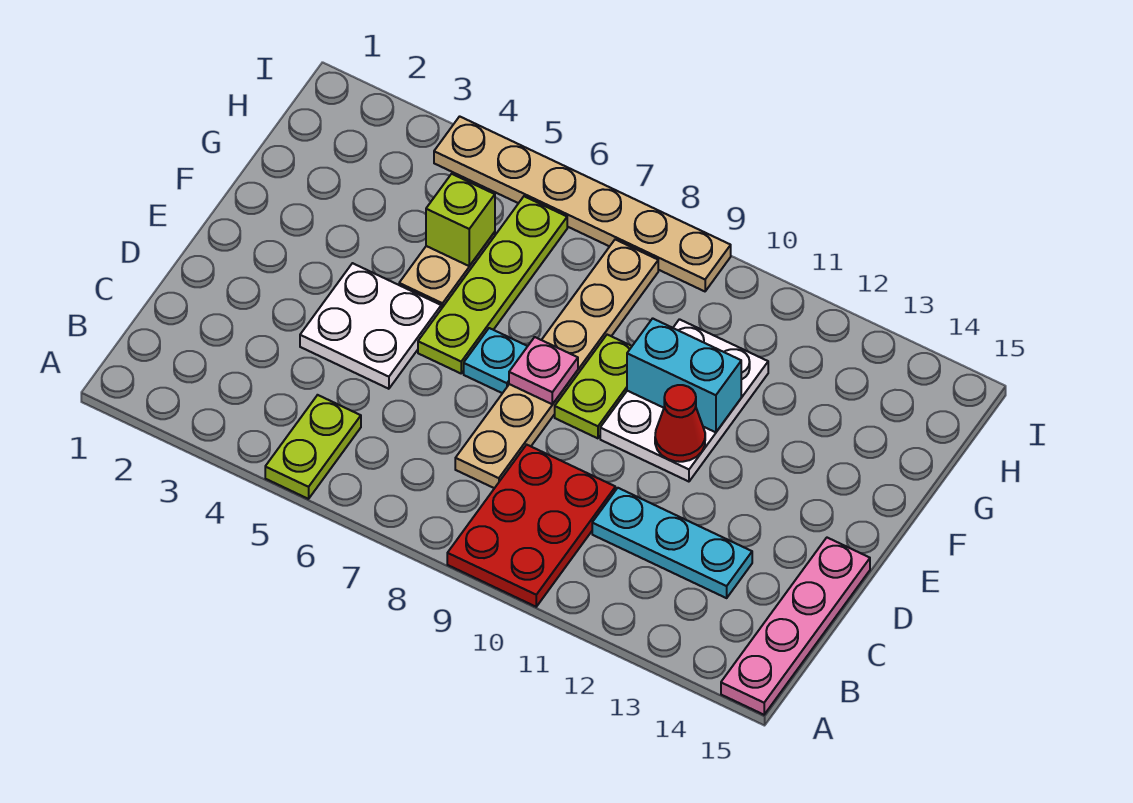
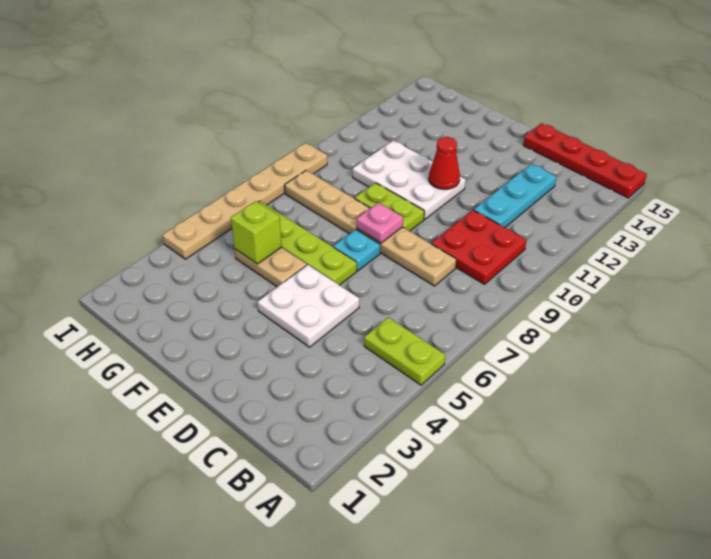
red plate A9:C10 level 1 -> red plate B9:C10 level 1
pink plate A15:D15 level 1 -> red plate A15:D15 level 1
cyan brick F10:F11 level 2 -> none

